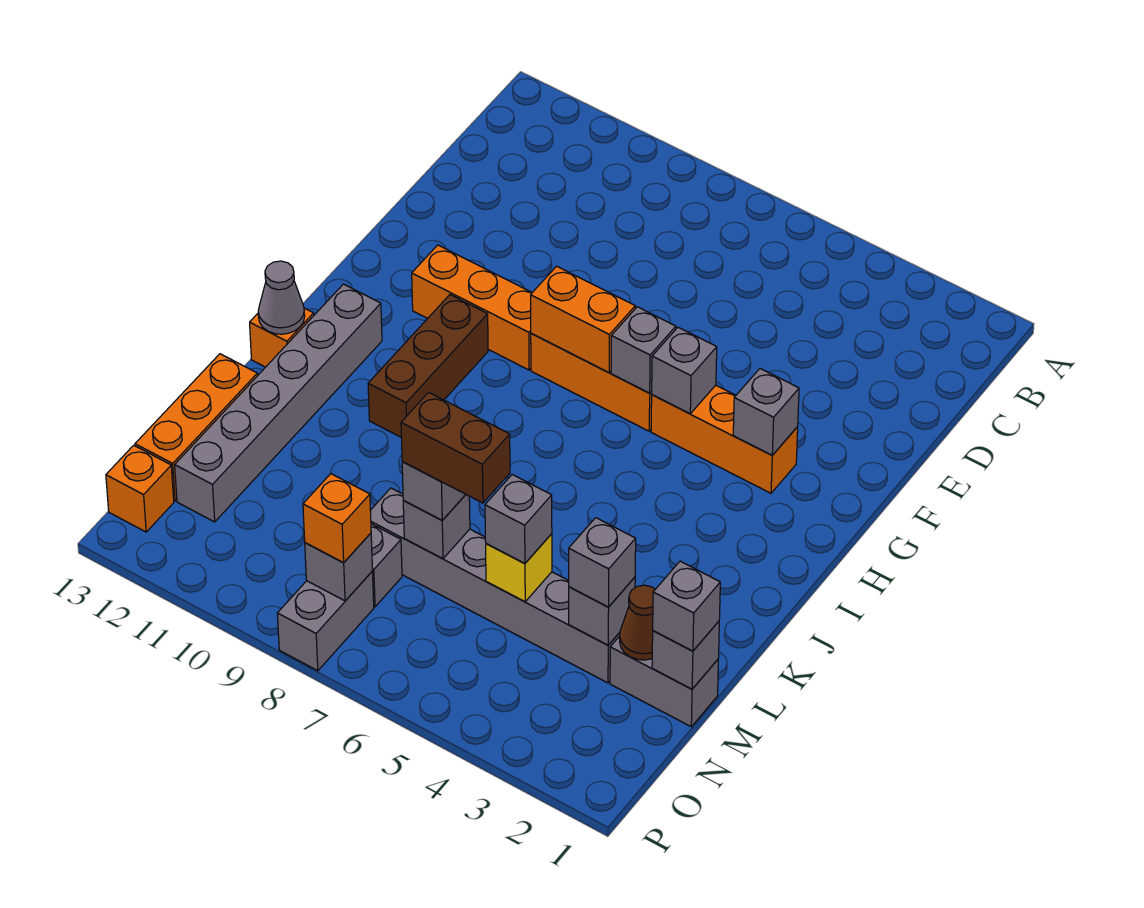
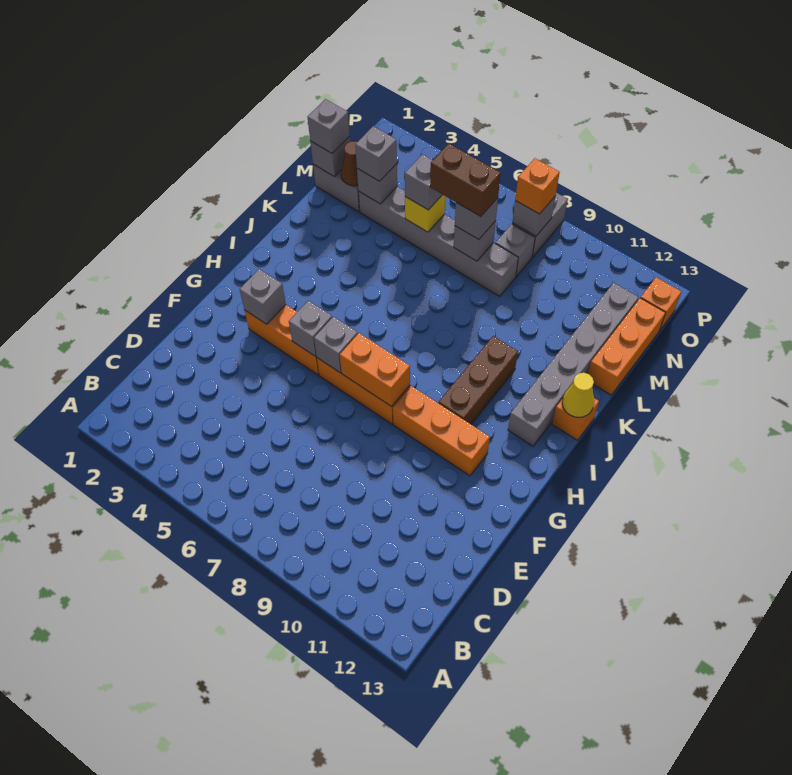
grey cone J13 level 2 -> yellow cone J13 level 2

